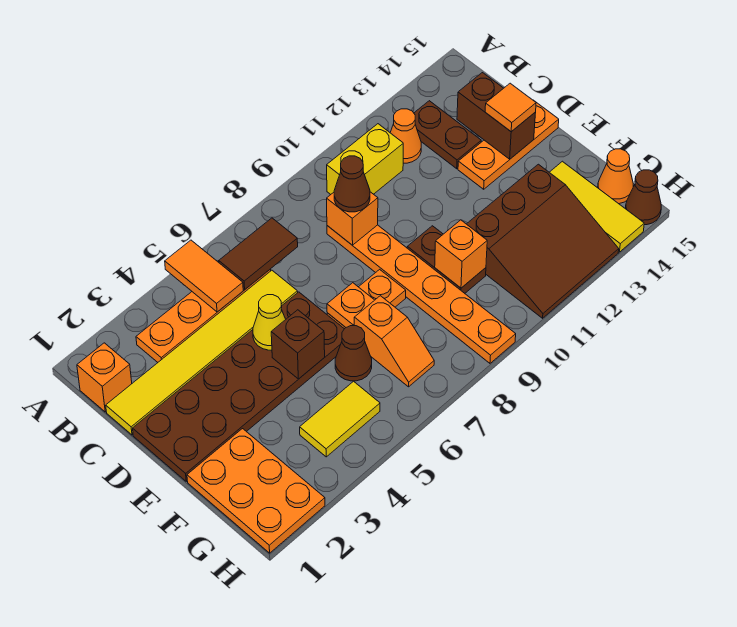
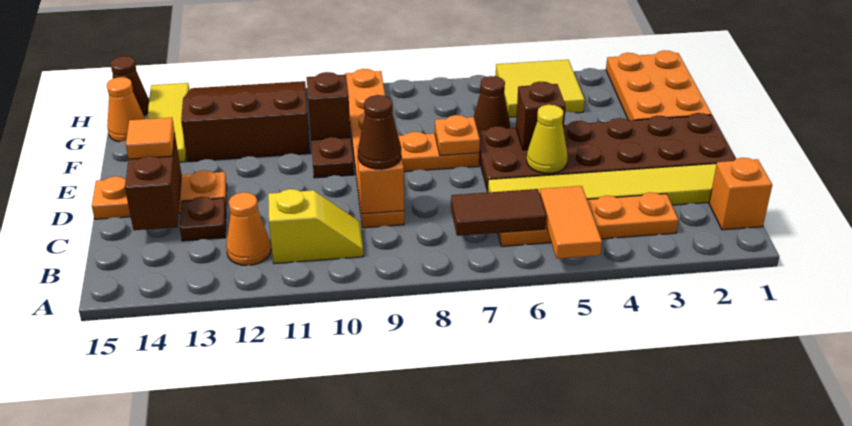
yellow brick B10:B11 level 1 -> yellow slope B10:B11 level 1 top 11
brown plate B13:C13 level 1 -> brown plate C13 level 1
orange slope F7:G7 level 1 top F -> none
orange brick F10 level 2 -> brown brick F10 level 2
yellow tile G4:G5 level 1 -> yellow tile G4:H5 level 1

